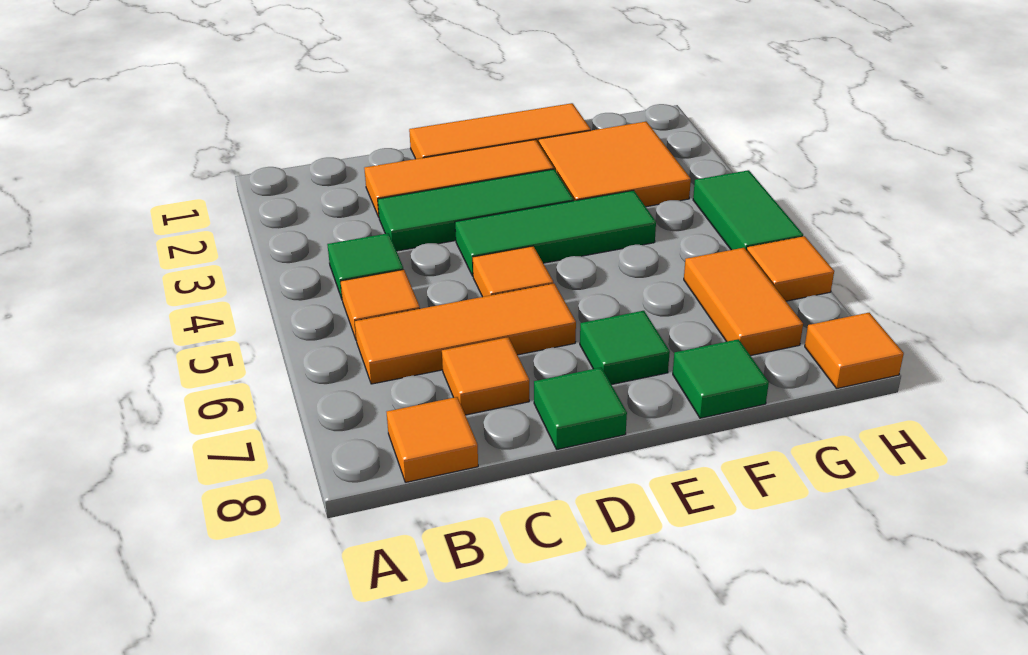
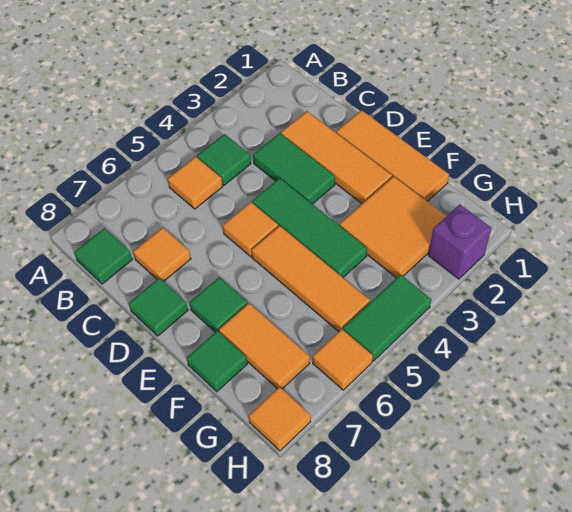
orange tile B6:D6 level 1 -> orange tile E5:G5 level 1
orange tile B8 level 1 -> green tile B8 level 1
green tile C3:E3 level 1 -> green tile C3:D3 level 1
orange tile G6:G7 level 1 -> orange tile F7:G7 level 1
none -> purple brick H2 level 1

